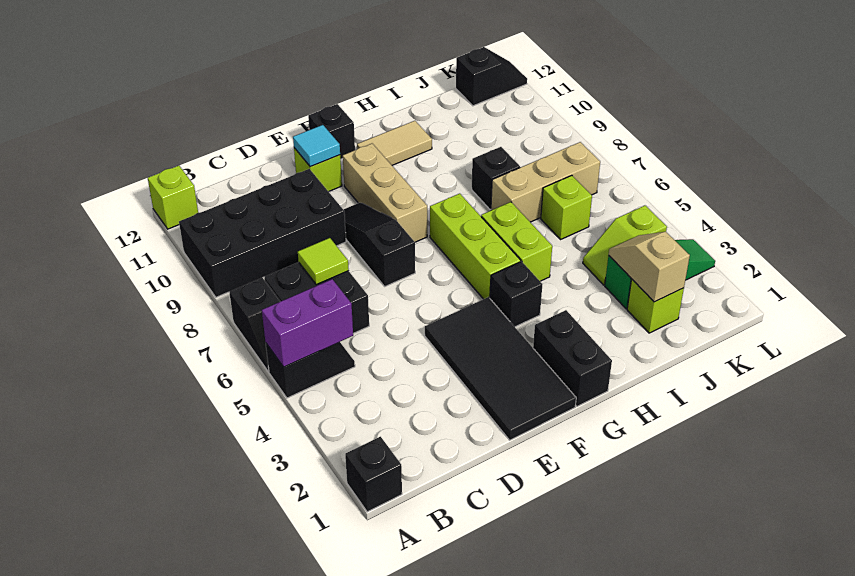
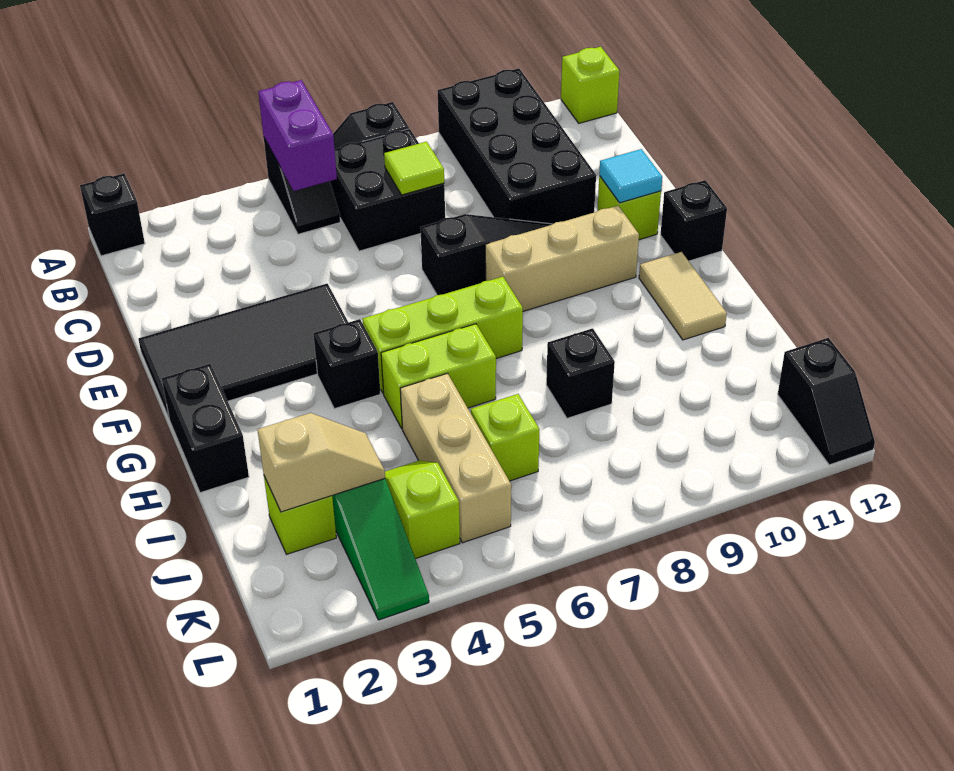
black brick G1:G2 level 1 -> black brick G1:H1 level 1
tan brick I7:K7 level 1 -> tan brick I5:K5 level 1

